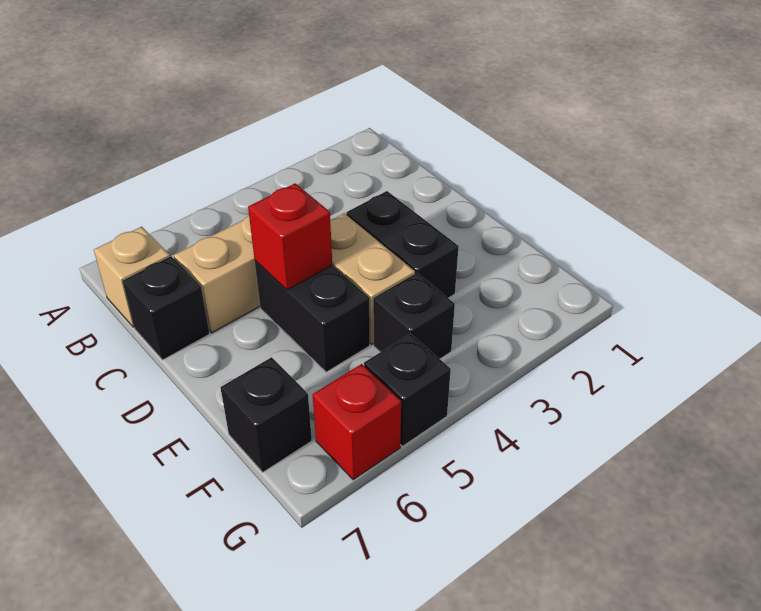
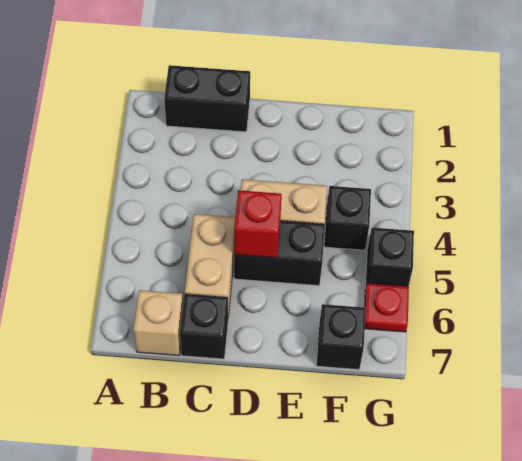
black brick D3:E3 level 1 -> black brick B1:C1 level 1
red brick G6 level 1 -> red plate G6 level 1

